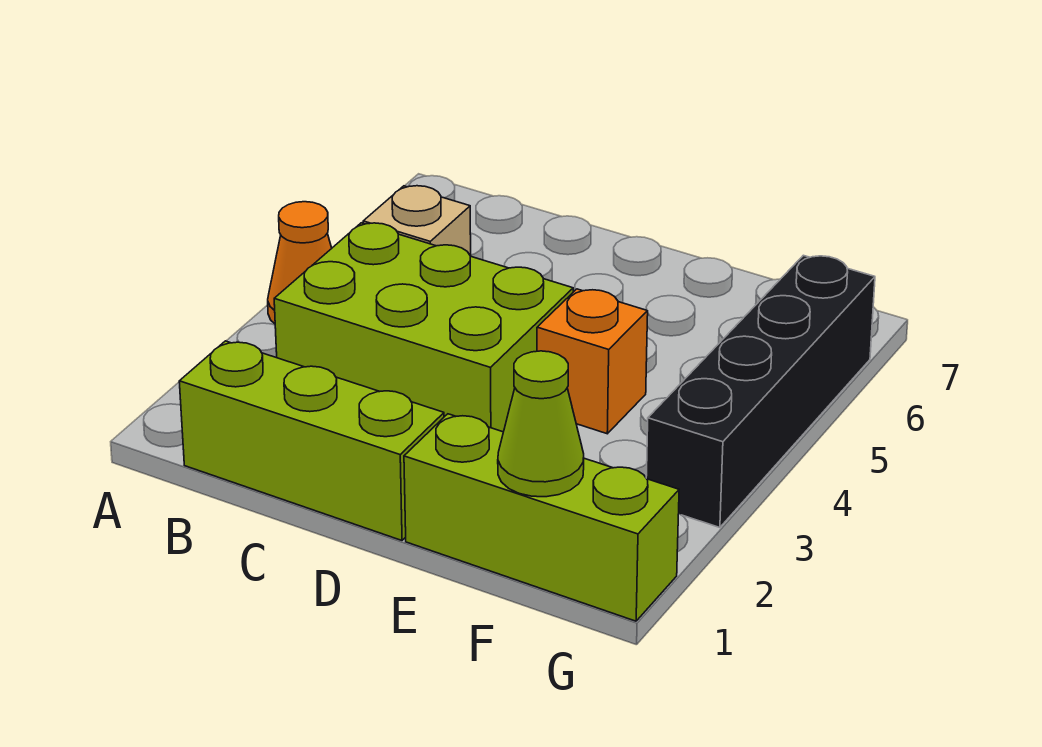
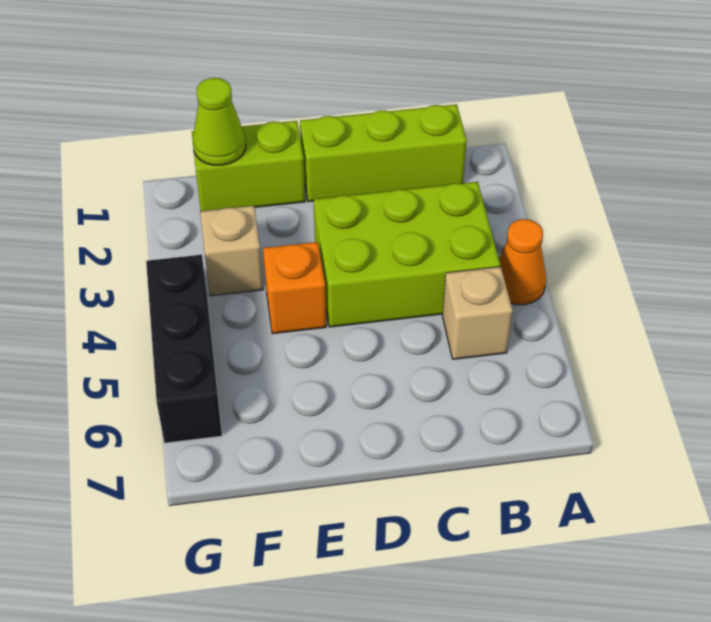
lime brick E1:G1 level 1 -> lime brick E1:F1 level 1
none -> tan brick F3 level 1
black brick G3:G6 level 1 -> black brick G4:G6 level 1

